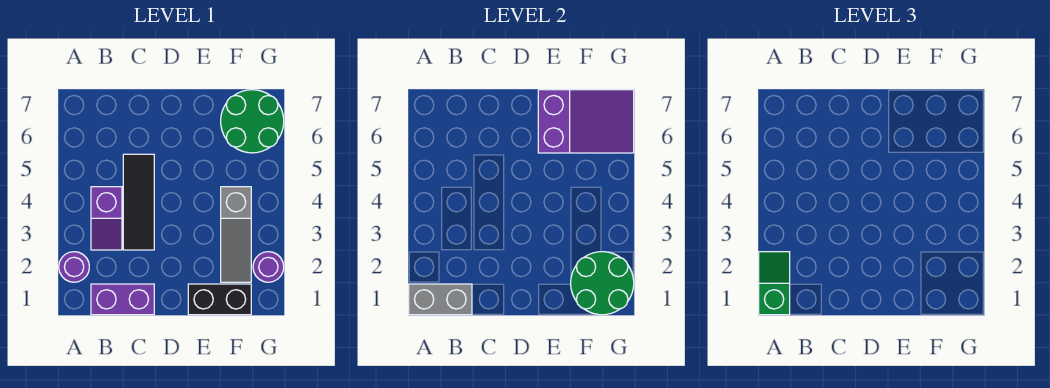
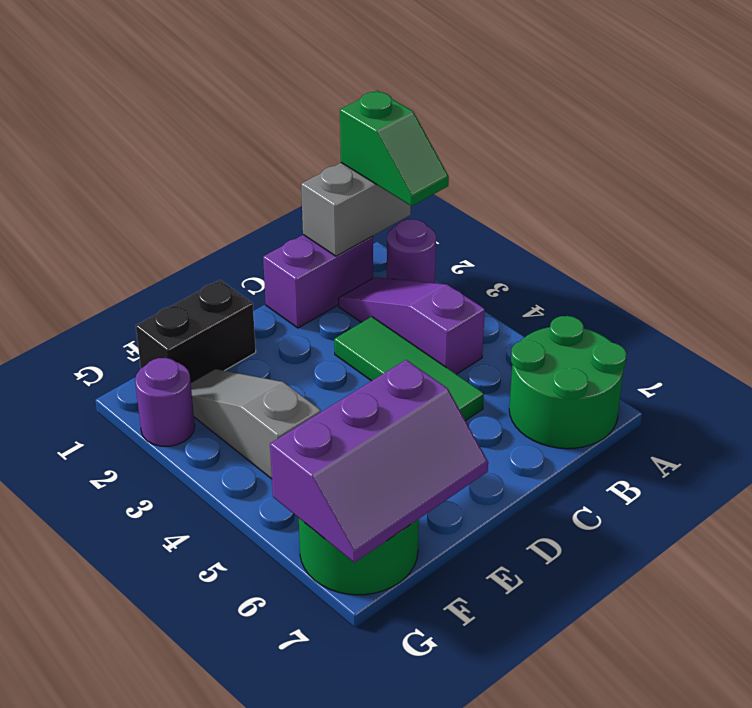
purple slope B3:B4 level 1 top 4 -> purple slope B2:B4 level 1 top 4
black tile C3:C5 level 1 -> green tile C3:C5 level 1
purple slope E6:G7 level 2 top E -> purple slope E6:G7 level 2 top 6
green round brick F1:G2 level 2 -> green round brick A6:B7 level 1

